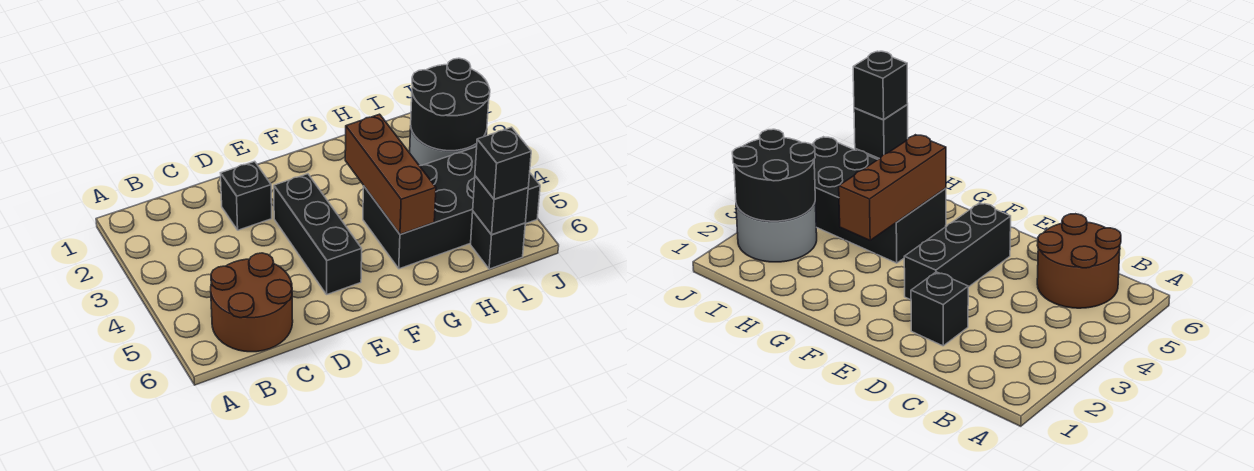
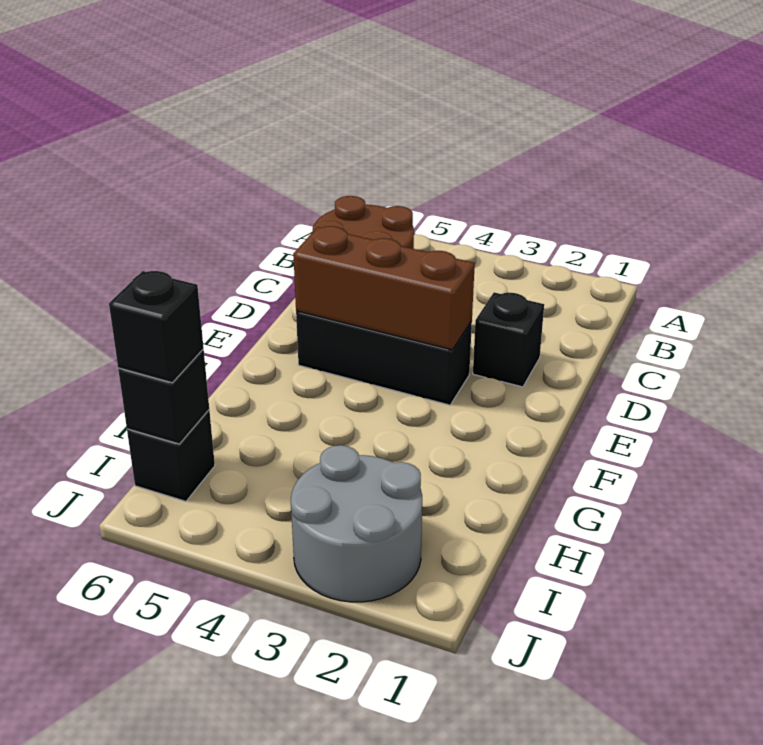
brown brick G3:G5 level 2 -> brown brick E3:E5 level 2
black brick G4:J5 level 1 -> none
black round brick I2:J3 level 2 -> none

